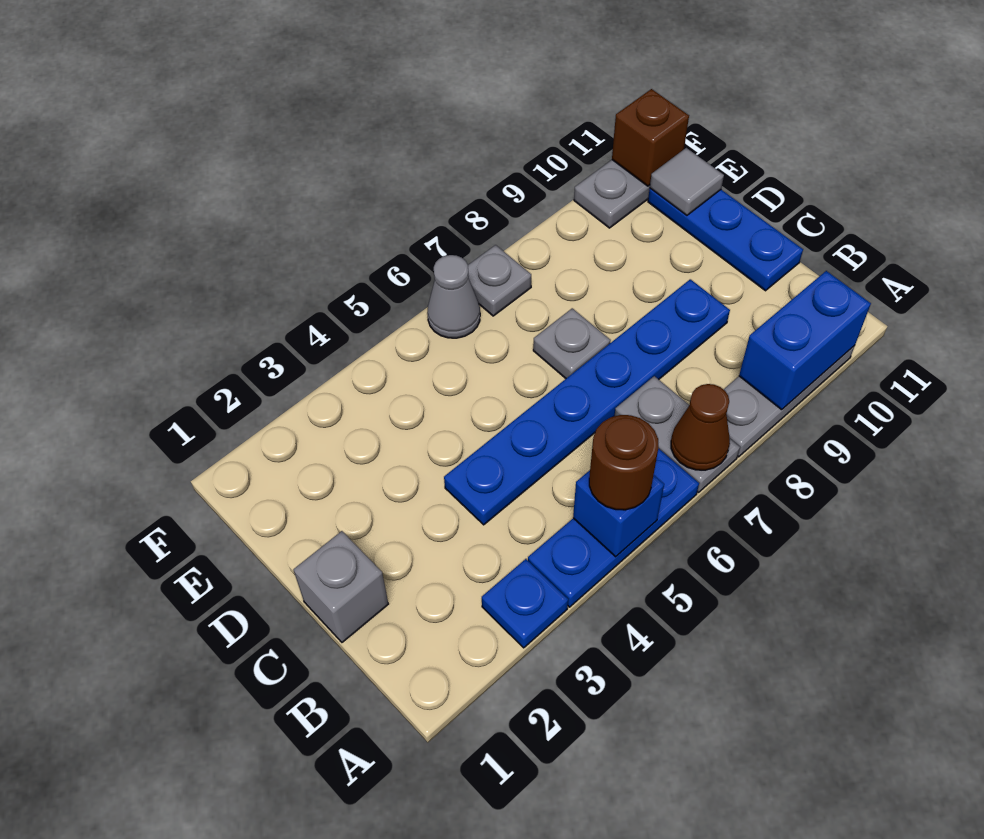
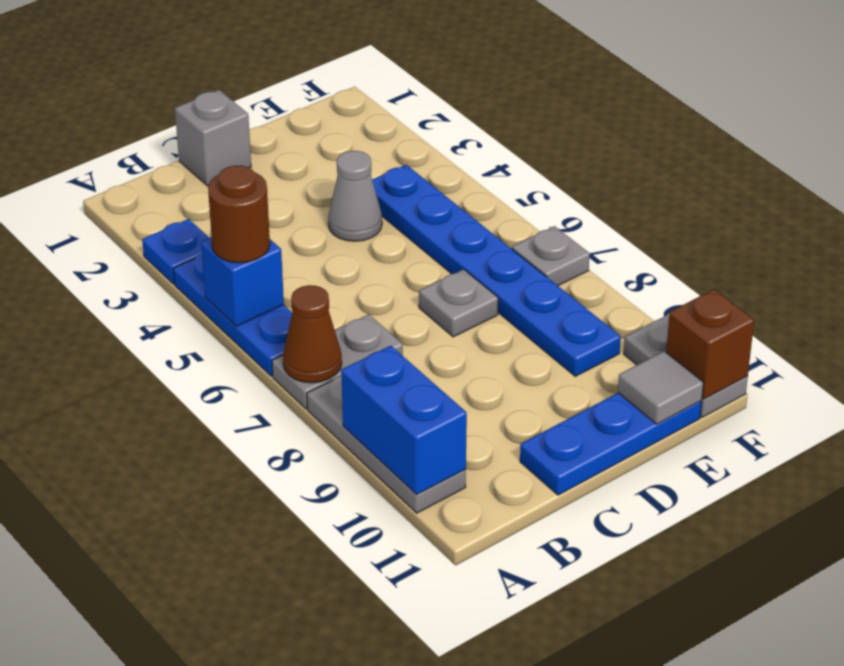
blue plate C4:C9 level 1 -> blue plate E4:E9 level 1
grey cone F6 level 1 -> grey cone D4 level 1

